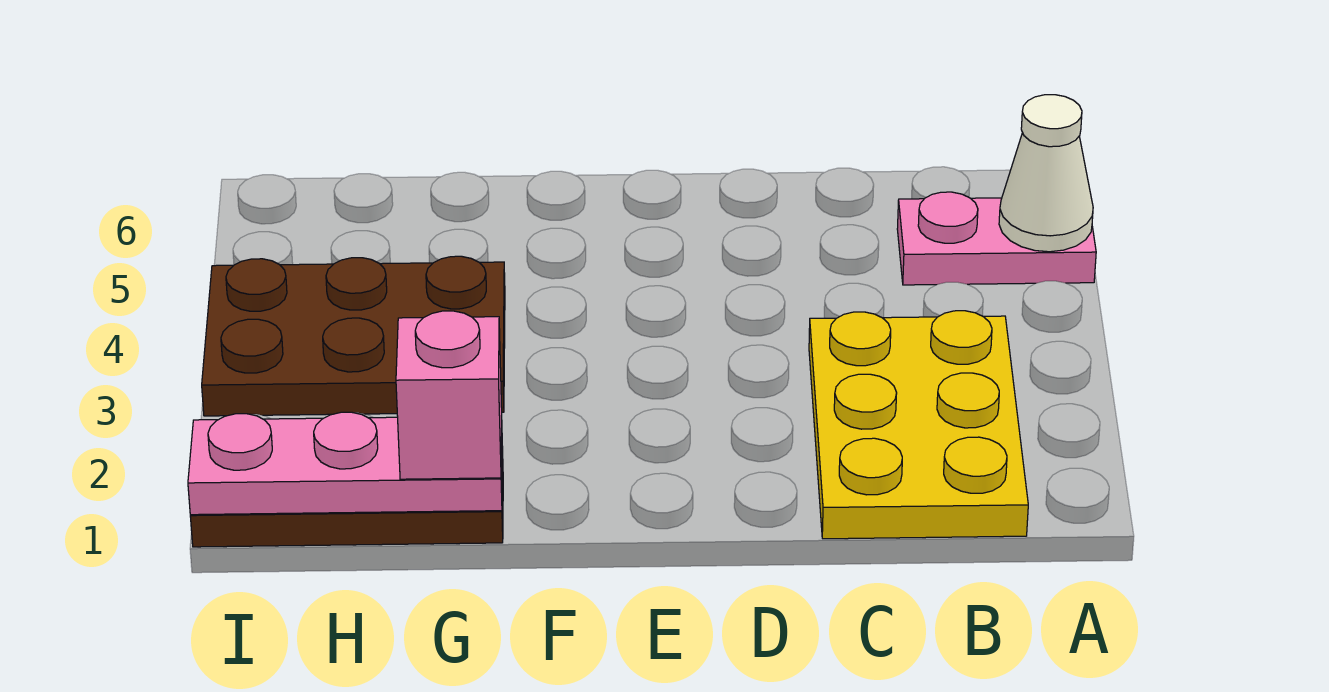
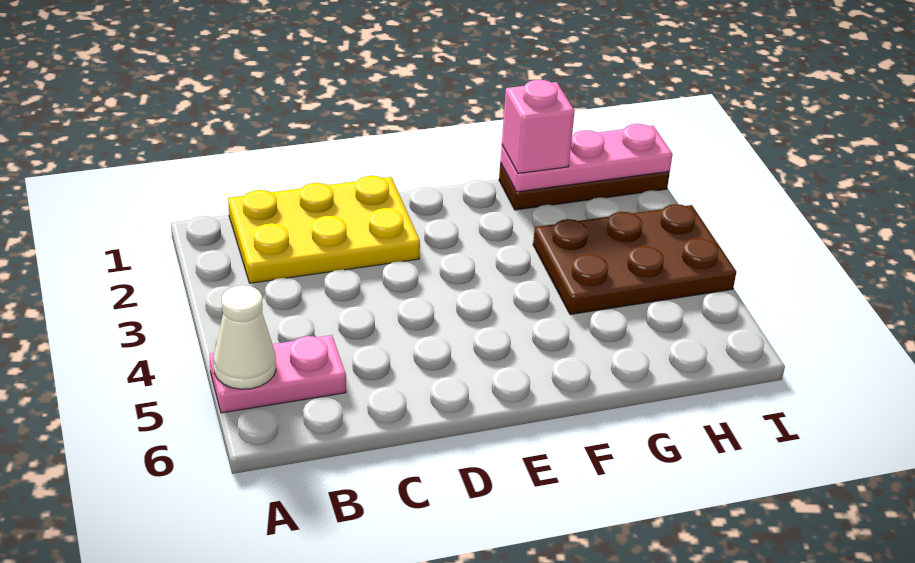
yellow plate B1:C3 level 1 -> yellow plate B1:D2 level 1

